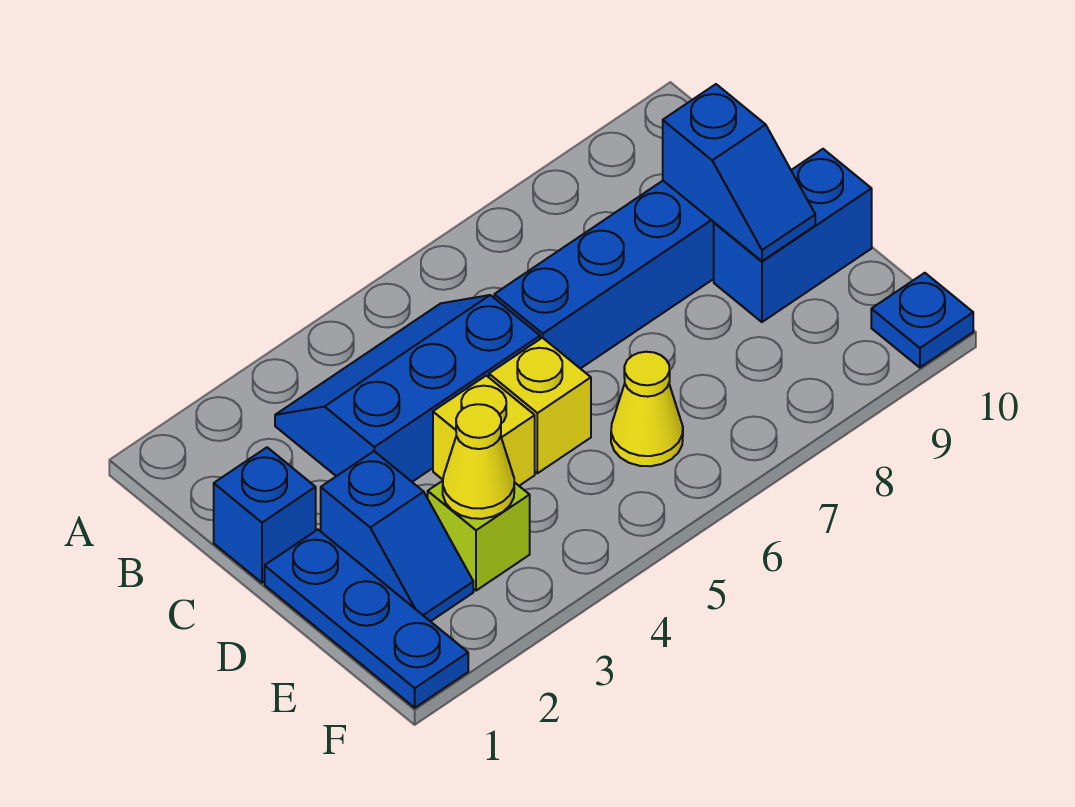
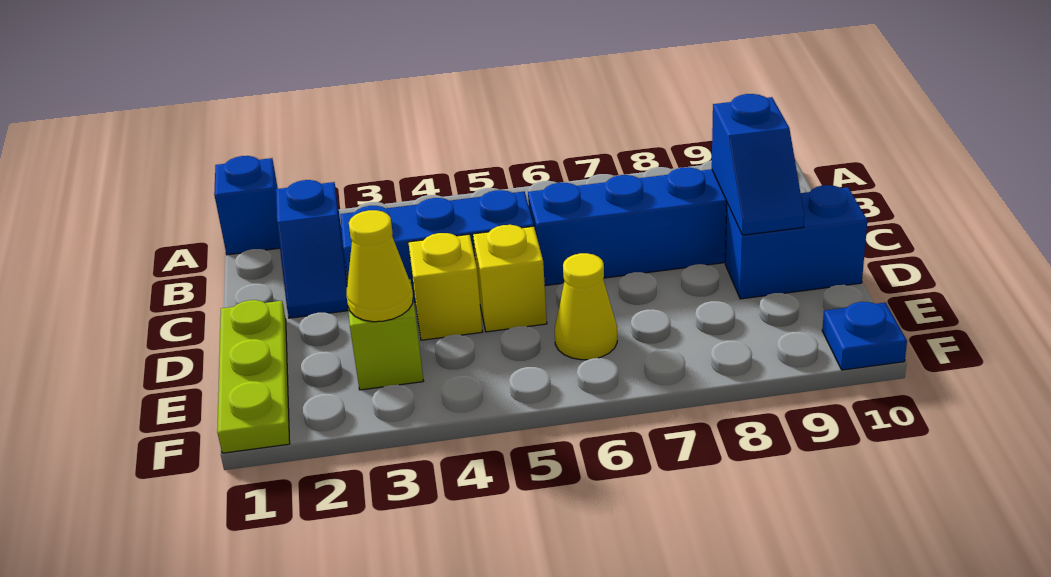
blue brick C1 level 1 -> blue brick A1 level 1
blue plate D1:F1 level 1 -> lime plate D1:F1 level 1
blue slope D2:E2 level 1 top D -> blue slope B2:C2 level 1 top B

